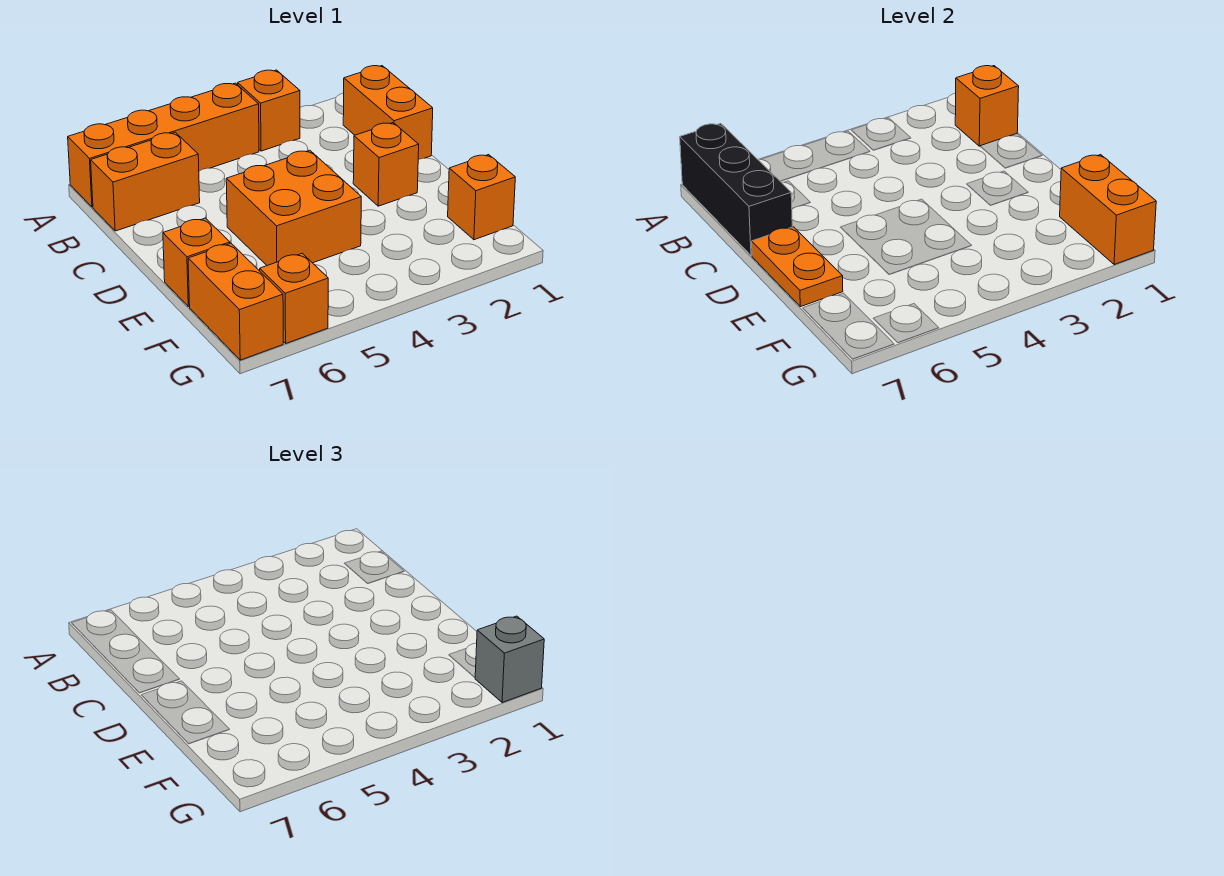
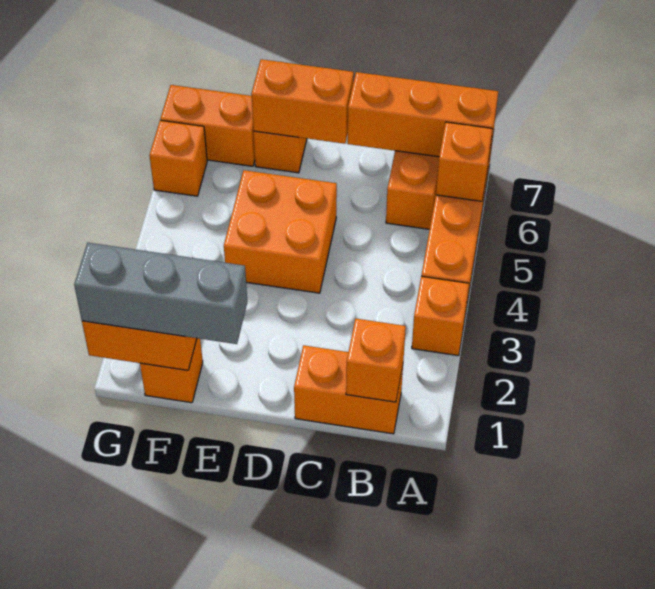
black brick A7:C7 level 2 -> orange brick A7:C7 level 2
orange brick D2 level 1 -> orange brick A6 level 2
orange plate D7:E7 level 2 -> orange brick D7:E7 level 2
grey brick G1 level 3 -> grey brick E1:G1 level 3

